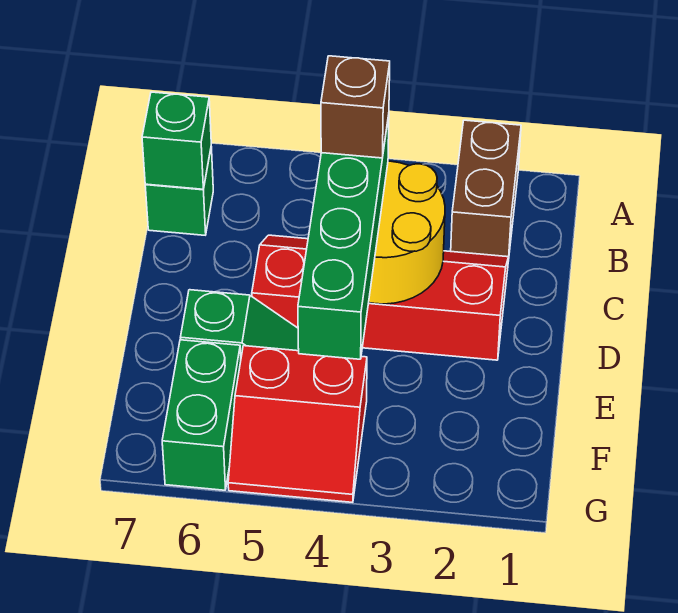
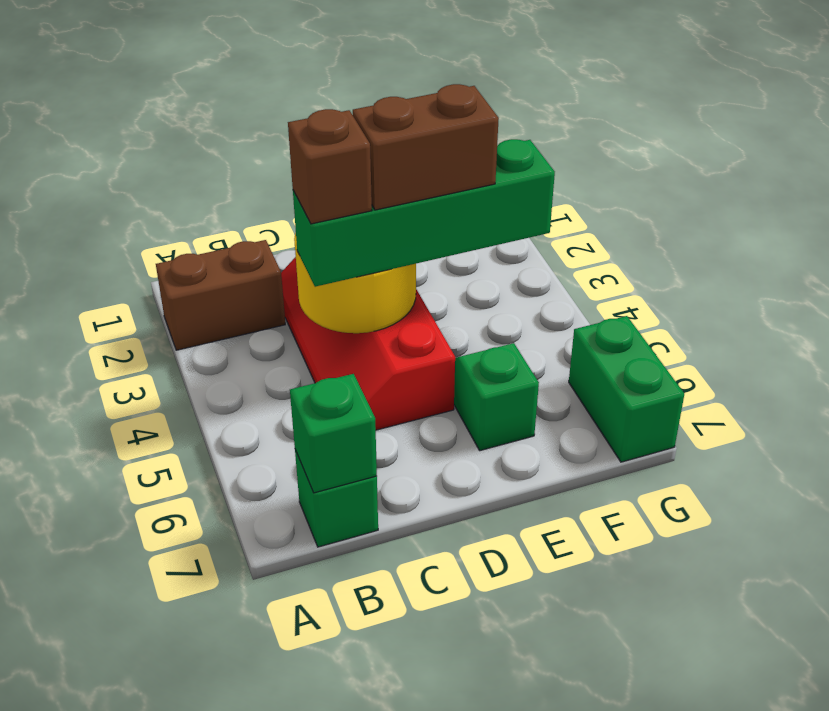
none -> brown brick D4:E4 level 4
red slope F4:G5 level 1 top F -> none
green brick F6:G6 level 1 -> green brick G6:G7 level 1

